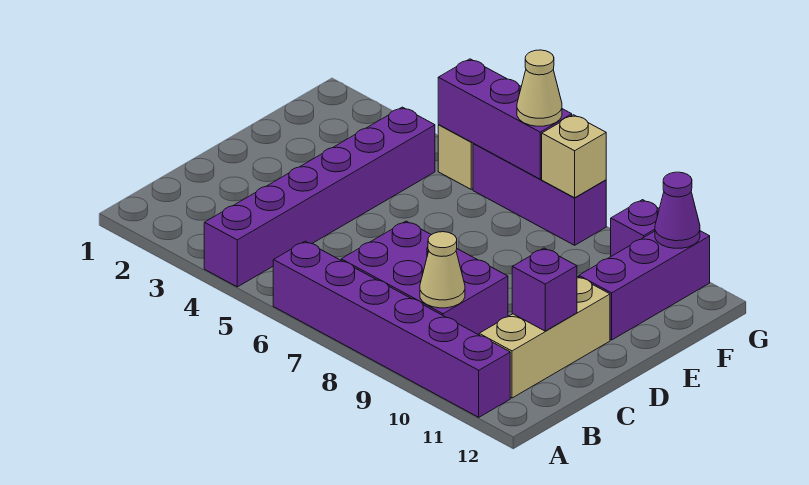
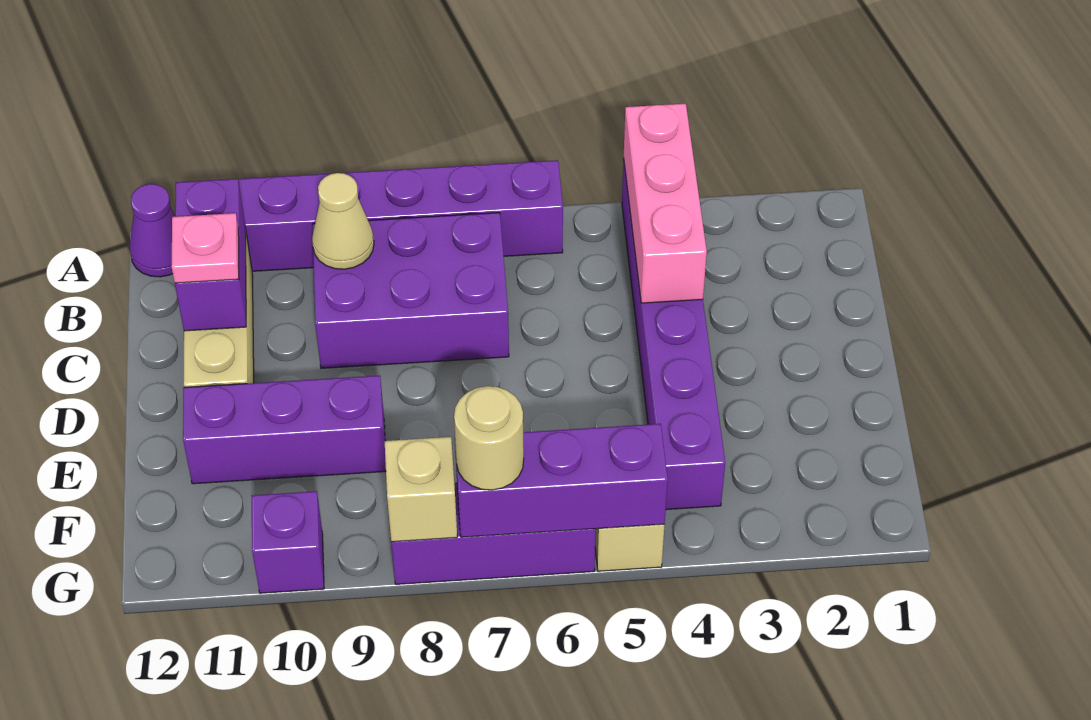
none -> pink brick A4:C4 level 2
purple brick C11 level 2 -> purple brick B11:C11 level 2
none -> pink plate C11 level 3
purple brick E11:G11 level 1 -> purple brick E9:E11 level 1
tan cone G7 level 3 -> tan round brick G7 level 3
purple cone G11 level 2 -> purple cone A12 level 1

